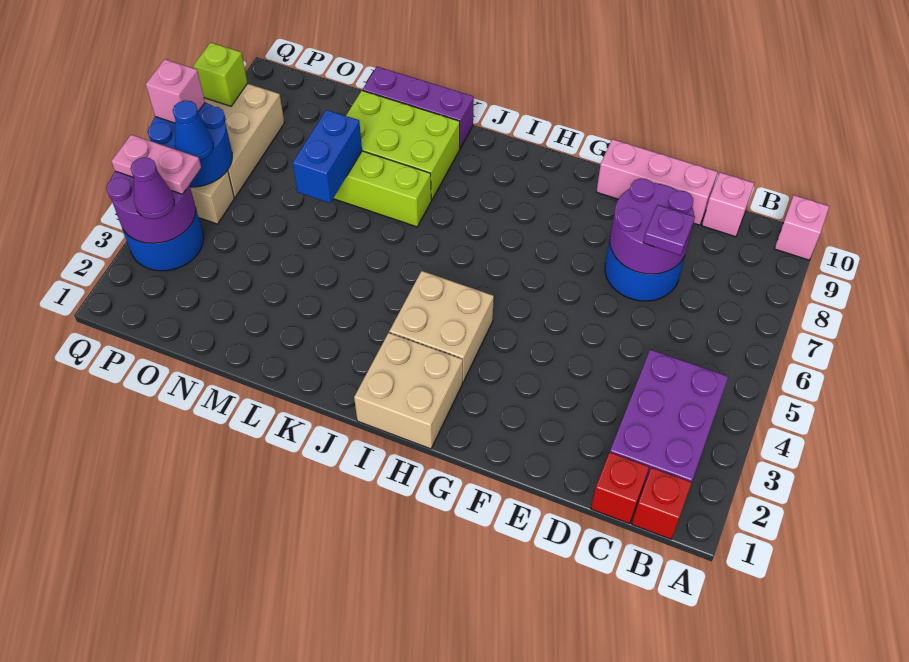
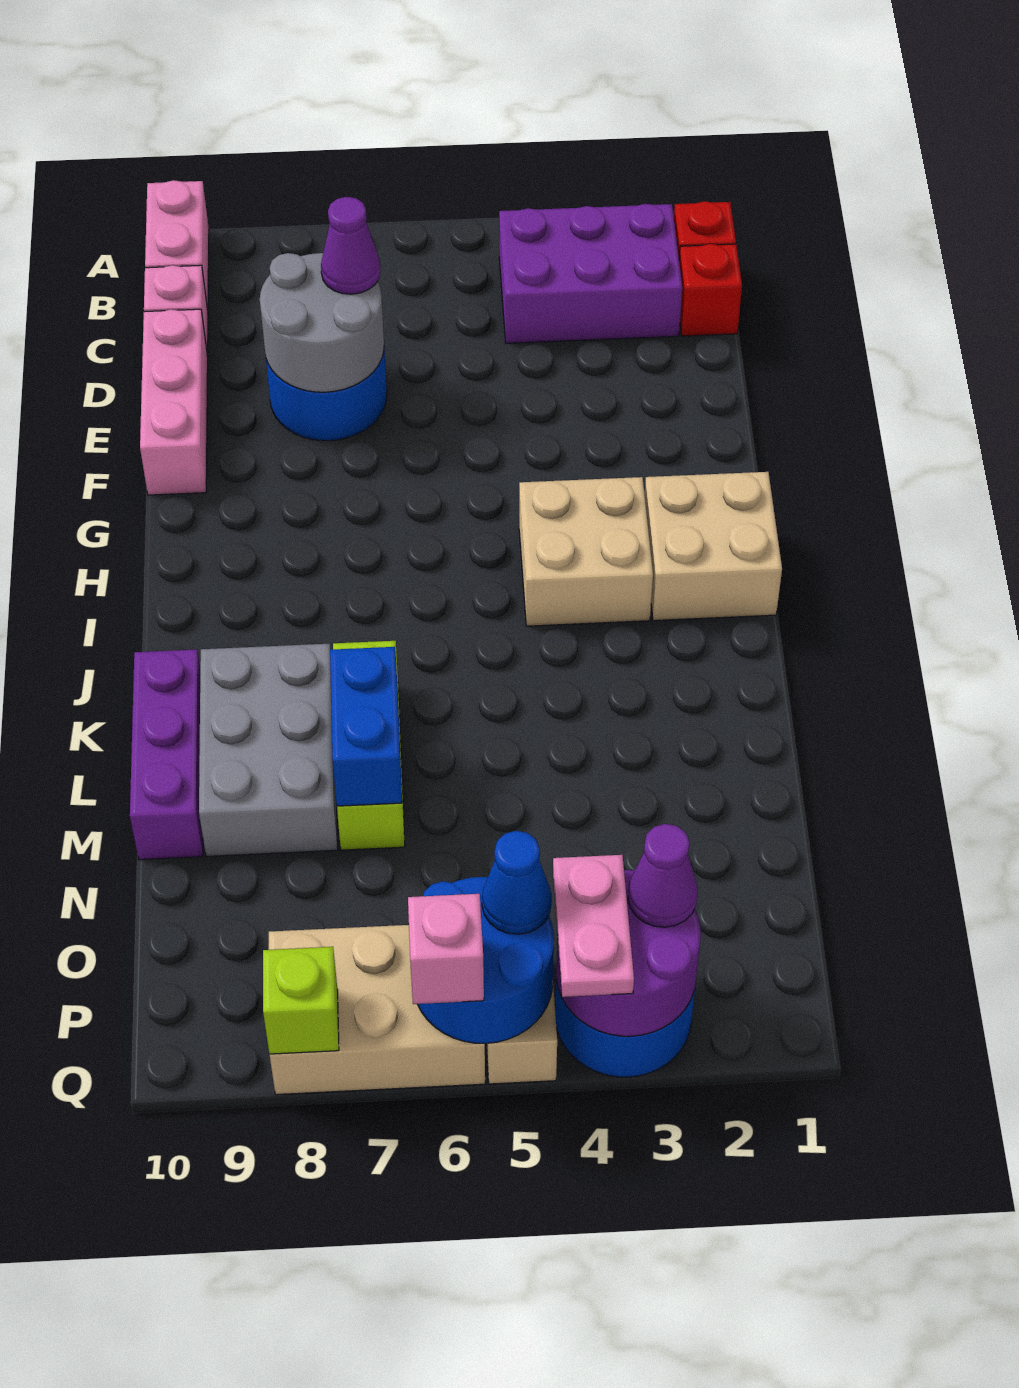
pink brick A10 level 1 -> pink brick A10:B10 level 1
purple round brick D7:E8 level 2 -> grey round brick D7:E8 level 2
purple plate D7 level 3 -> purple cone D7 level 3
lime brick K8:M9 level 1 -> grey brick K8:M9 level 1
blue brick M6:M7 level 2 -> blue brick L7:M7 level 2

